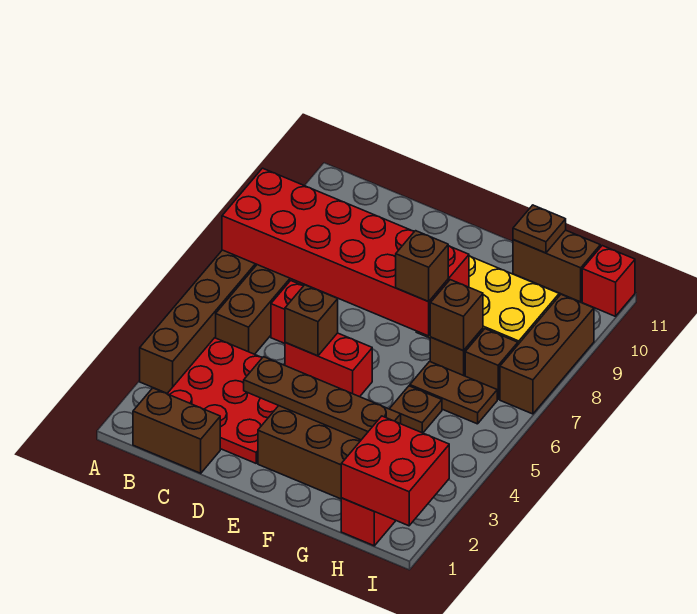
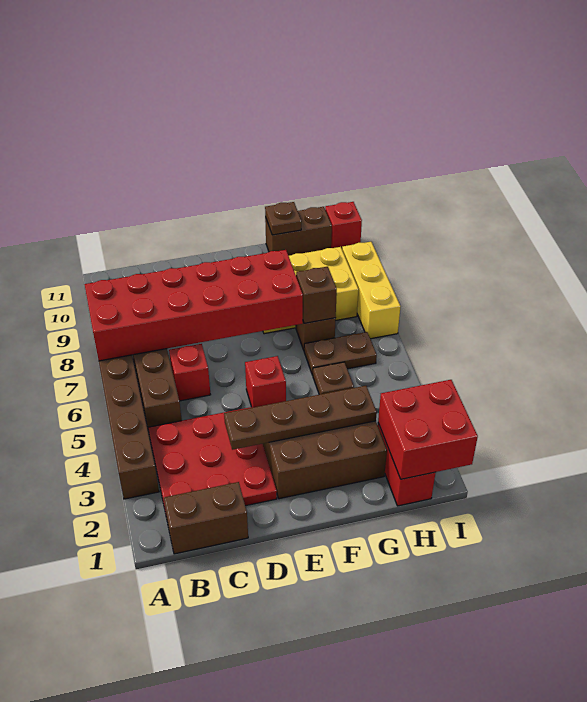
red brick D5:E5 level 1 -> red brick E5 level 1
brown brick D5 level 2 -> none
brown brick F7 level 3 -> none
brown brick H7 level 1 -> none
brown brick I7:I9 level 1 -> yellow brick I7:I9 level 1

